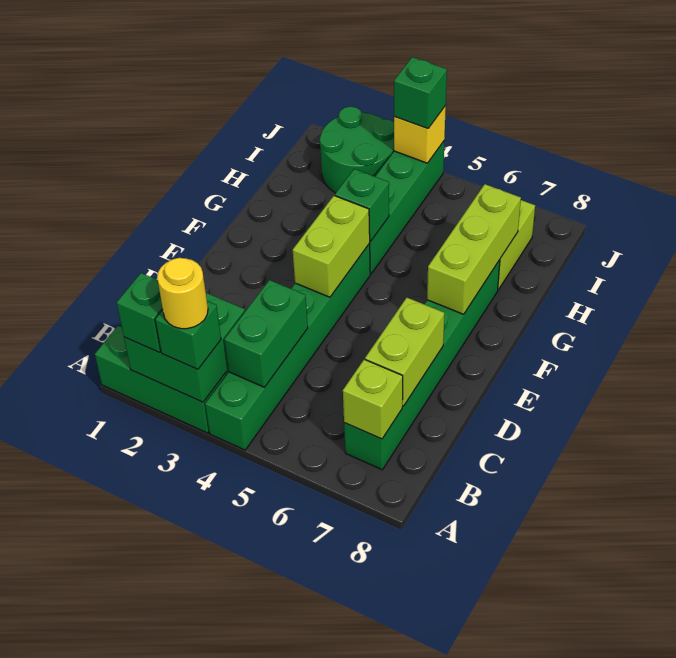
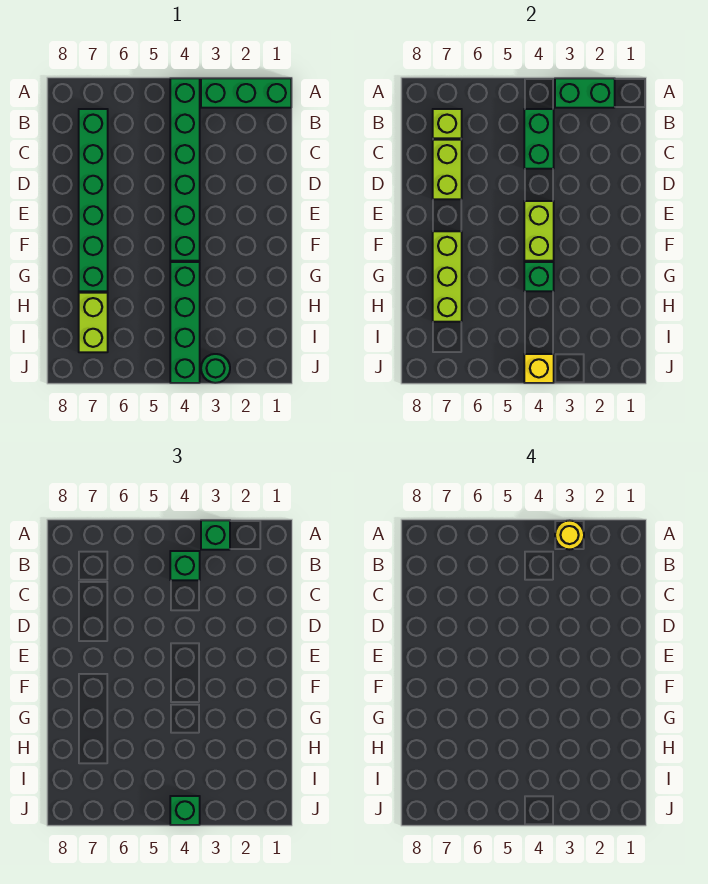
green brick A2:B3 level 2 -> green brick A2:A3 level 2
green brick A2 level 3 -> green brick B4 level 3
green round brick I2:J3 level 1 -> green round brick J3 level 1

